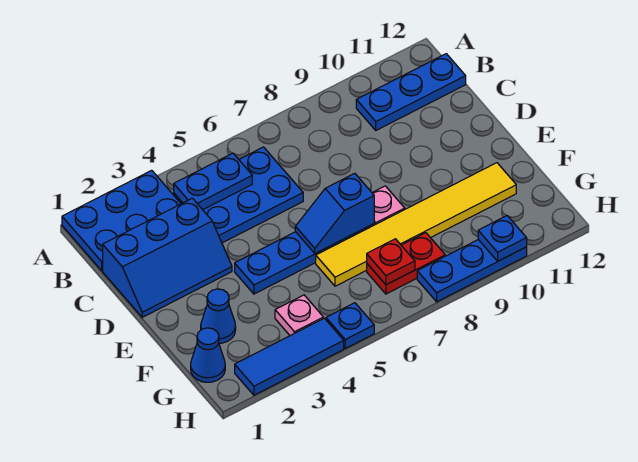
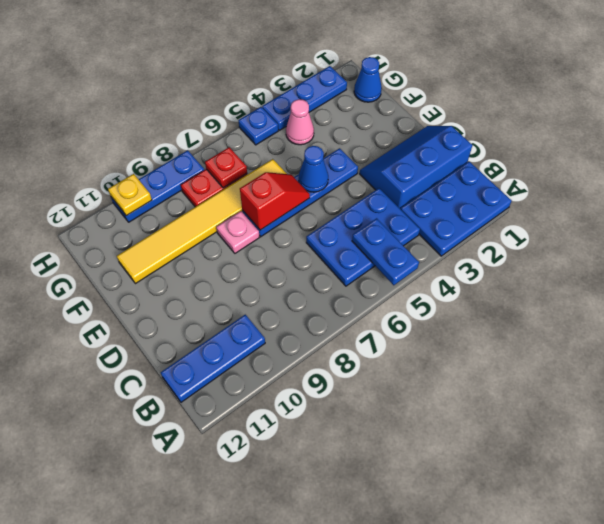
blue plate B4:B5 level 2 -> blue plate A5:B5 level 2
blue slope E6:E7 level 2 top 7 -> red slope E6:E7 level 2 top 7
blue cone F2 level 1 -> blue cone E5 level 2
pink plate G4 level 1 -> pink cone G4 level 1
blue tile H2:H4 level 1 -> blue plate H2:H4 level 1
blue plate H10 level 2 -> yellow plate H10 level 2

